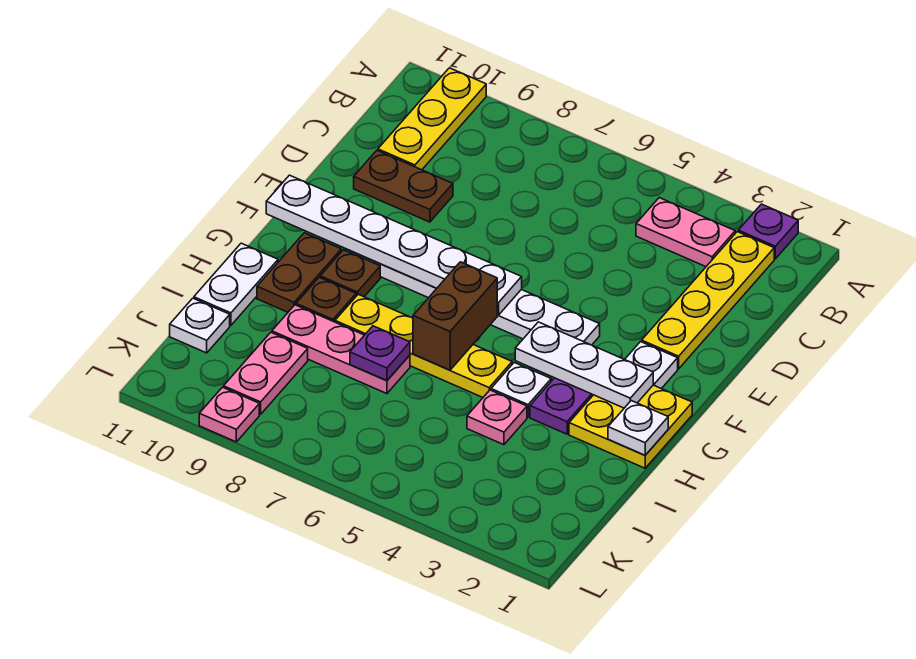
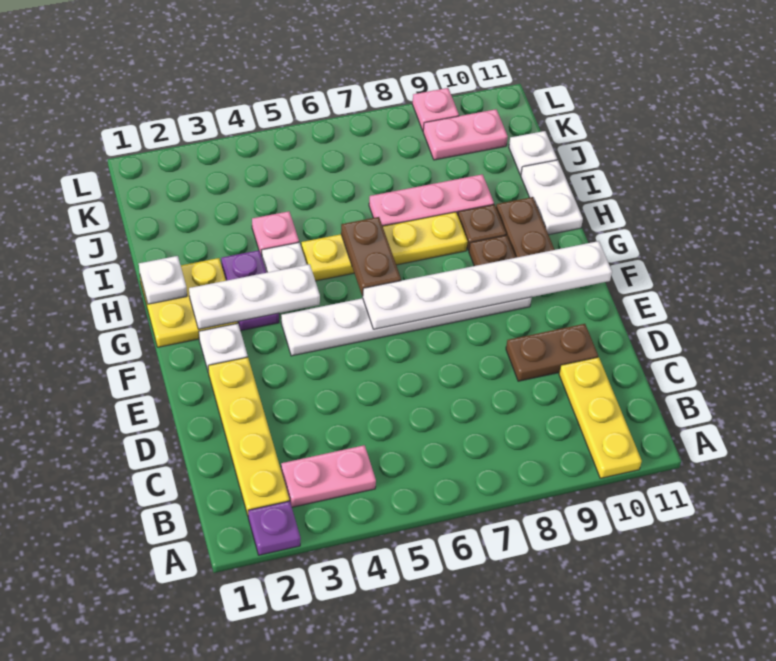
brown brick G6:H6 level 2 -> brown plate G6:H6 level 2
purple plate I7 level 2 -> none
pink plate J9:K9 level 1 -> pink plate K9:K10 level 1

